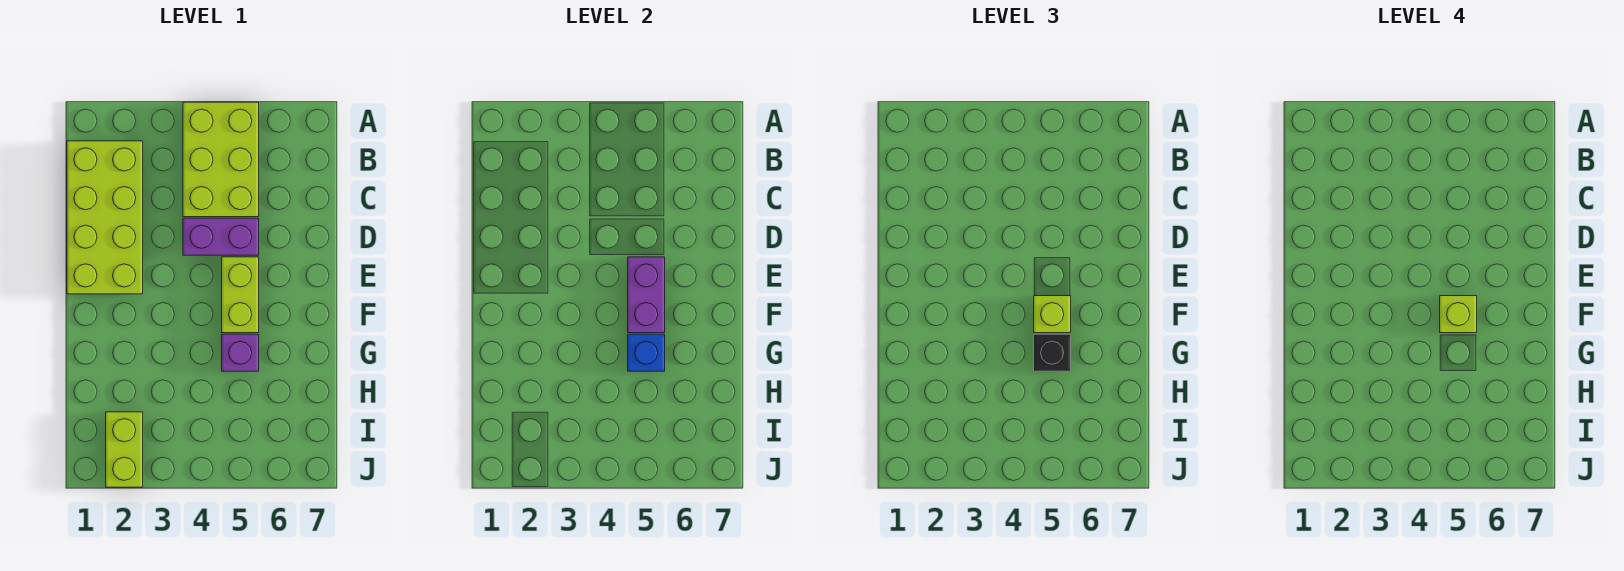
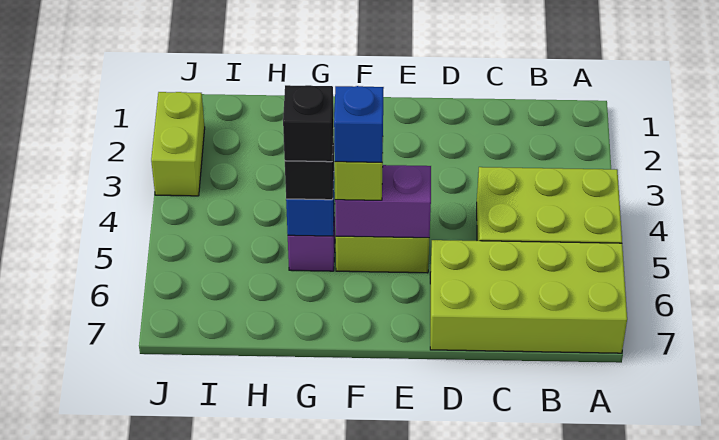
lime brick B1:E2 level 1 -> lime brick A6:D7 level 1
purple brick D4:D5 level 1 -> none
lime brick F5 level 4 -> blue brick F5 level 4
none -> black brick G5 level 4
lime brick I2:J2 level 1 -> lime brick J2:J3 level 1

